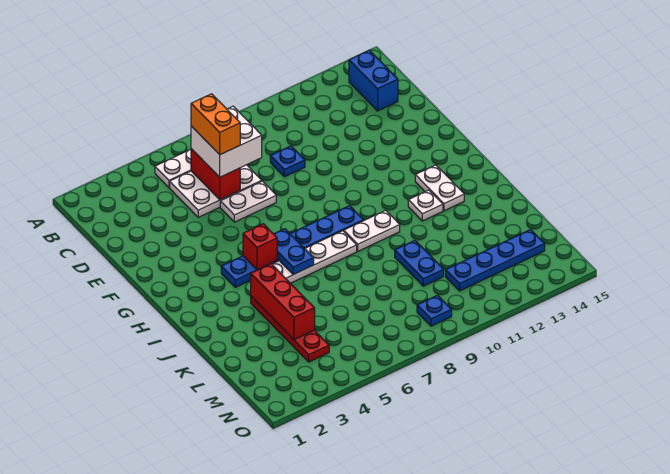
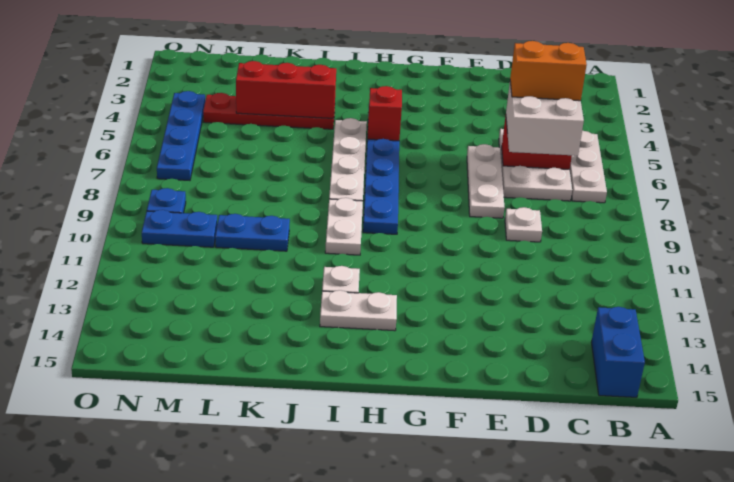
blue brick B14:C14 level 1 -> blue brick B14:B15 level 1
blue plate D9 level 1 -> white plate D9 level 1
white plate E6:E7 level 1 -> white plate E6:E8 level 1
blue plate H6:I6 level 2 -> blue plate M10:N10 level 1
blue plate M11:M14 level 1 -> blue plate N4:N7 level 1

